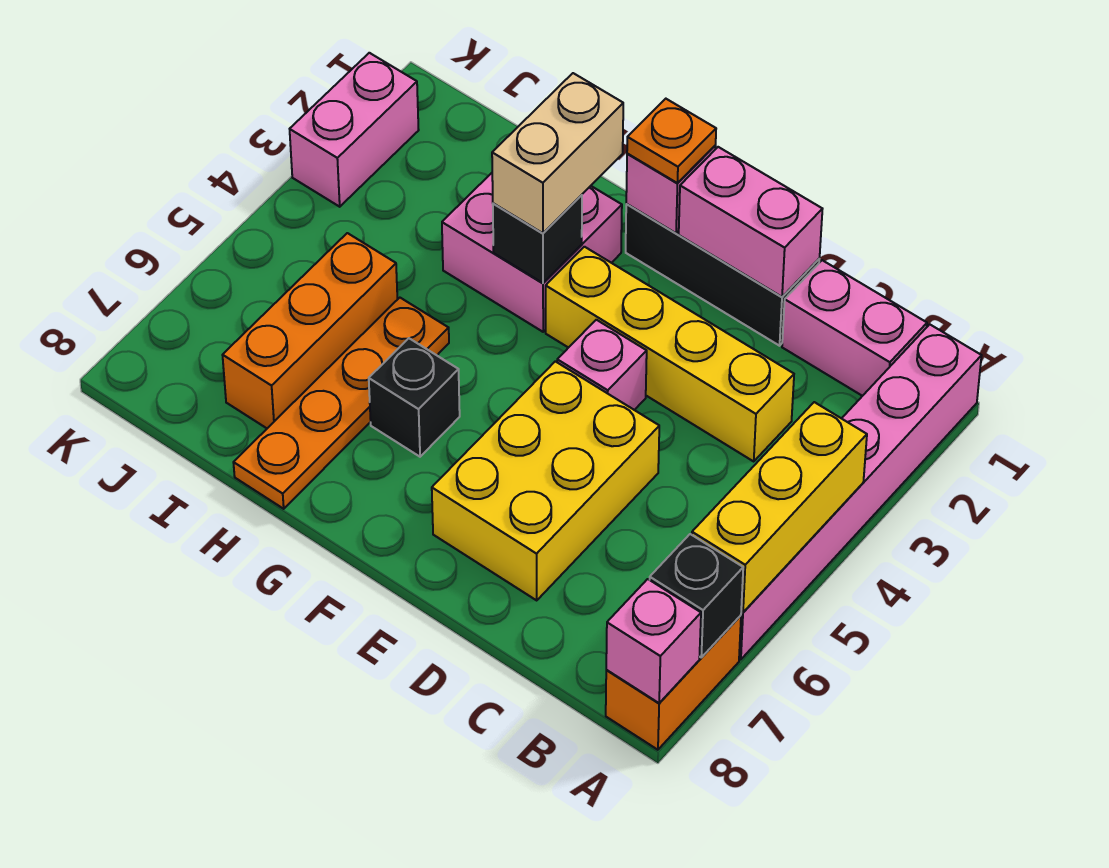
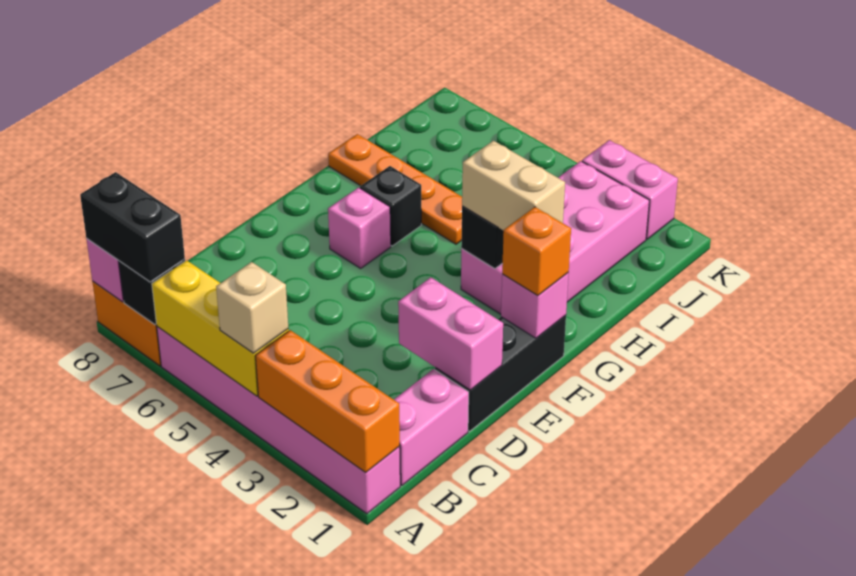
none -> tan brick A4 level 3
none -> black brick A7:A8 level 3
yellow brick C3:F3 level 1 -> none
pink brick D1:E1 level 2 -> pink brick D1:D2 level 2
yellow brick D5:E7 level 1 -> none
pink brick E4 level 1 -> pink brick F6 level 1
orange plate F1 level 3 -> orange brick F1 level 3
pink brick G2:H3 level 1 -> pink brick G2:J3 level 1
orange brick I5:I7 level 1 -> orange brick A1:A3 level 2

